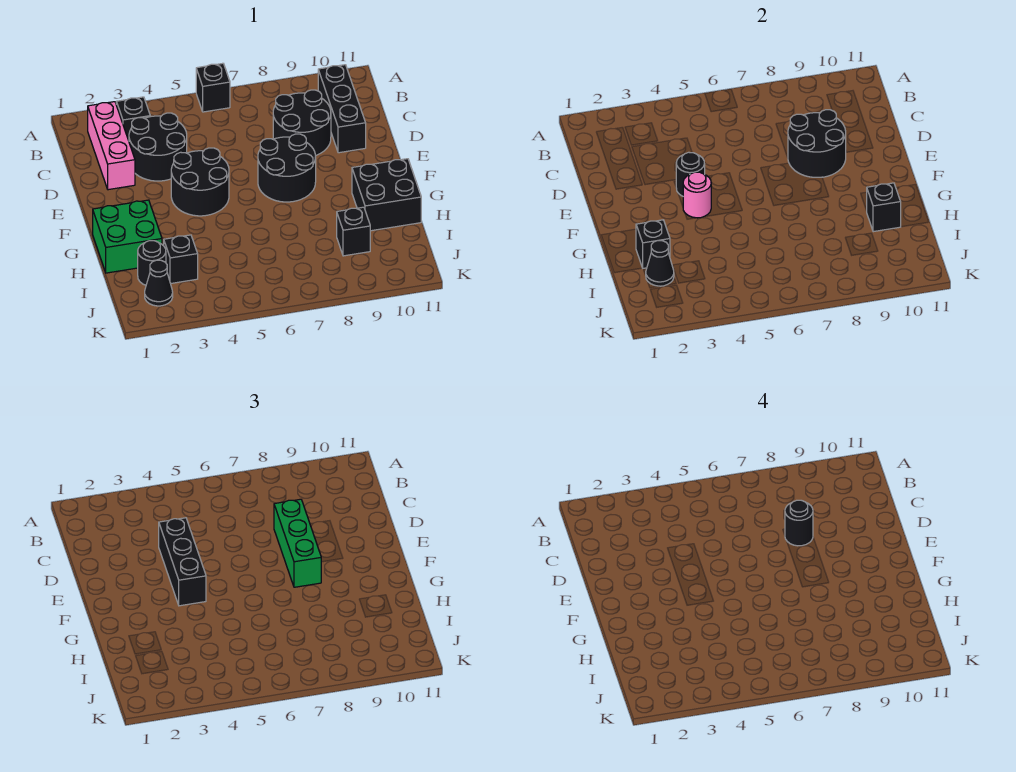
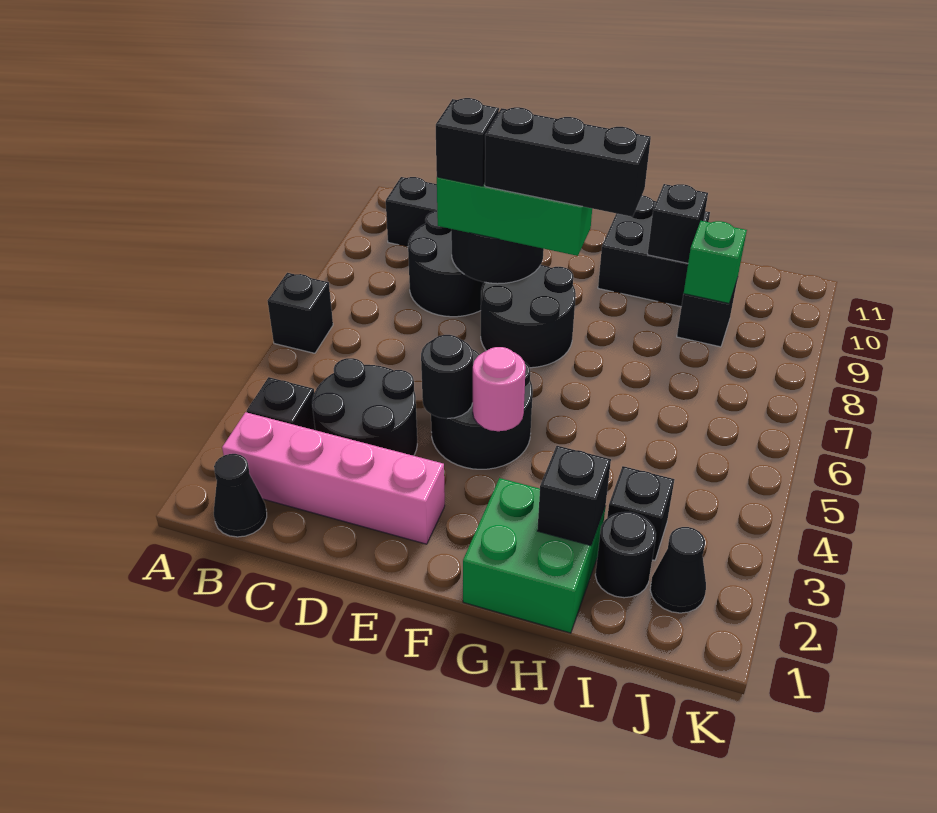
pink brick B2:D2 level 1 -> pink brick B2:E2 level 1
black brick D4:F4 level 3 -> black brick E8:G8 level 4
black round brick D8 level 4 -> black brick D8 level 4
black cone I2 level 2 -> black cone B1 level 1
none -> green brick I9 level 2

